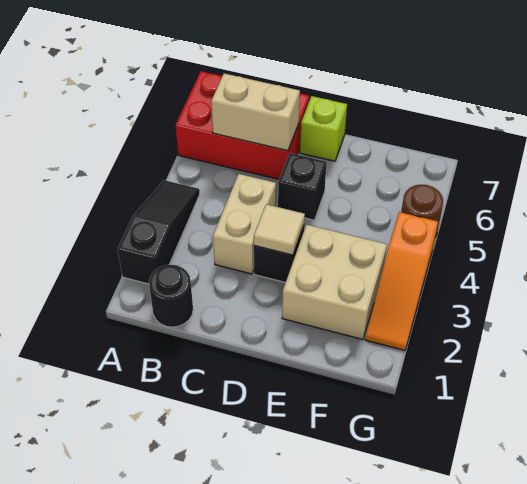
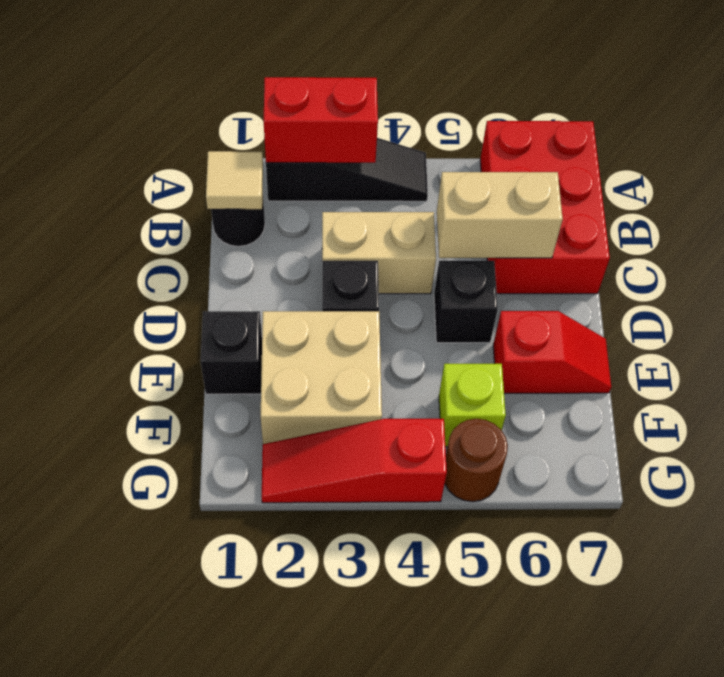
none -> red brick A2:A3 level 2
tan brick B6:C6 level 2 -> tan brick C5:C6 level 2
tan tile D3 level 2 -> tan tile B1 level 2
lime brick D7 level 1 -> lime brick F5 level 1
none -> black brick E1 level 1
none -> red slope E6:E7 level 1 top 6
orange slope G2:G4 level 1 top 4 -> red slope G2:G4 level 1 top 4

